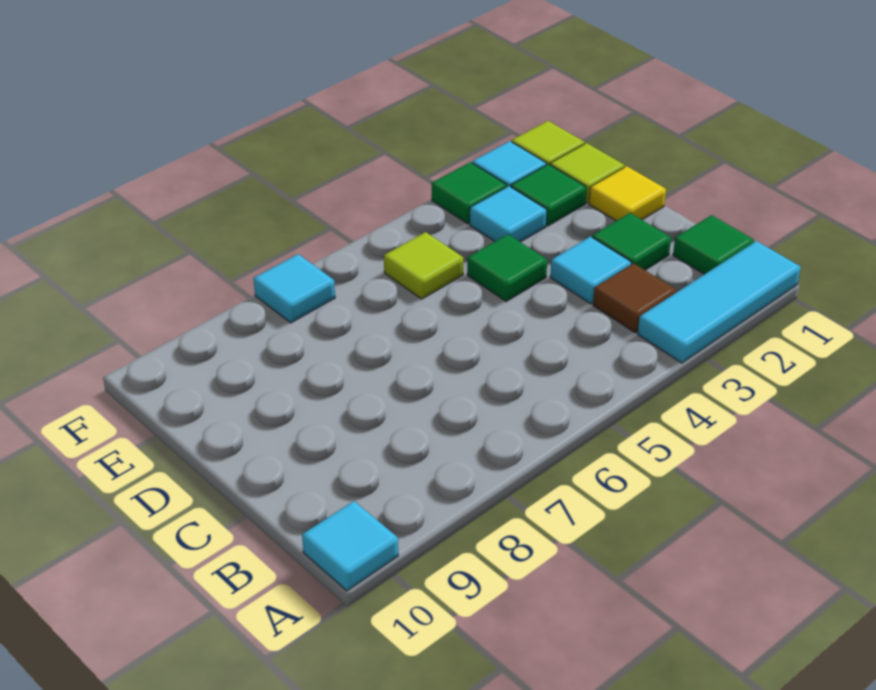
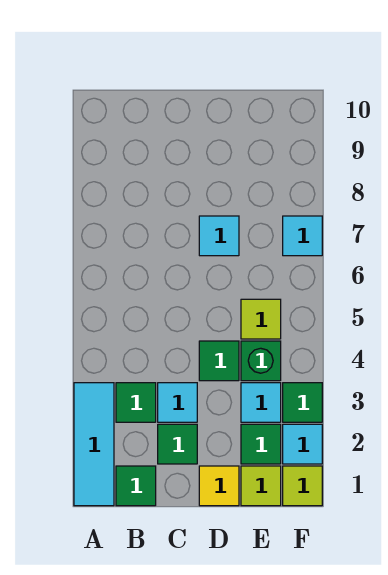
cyan tile A10 level 1 -> cyan tile D7 level 1
brown tile B3 level 1 -> green tile B3 level 1
none -> green brick E4 level 1

